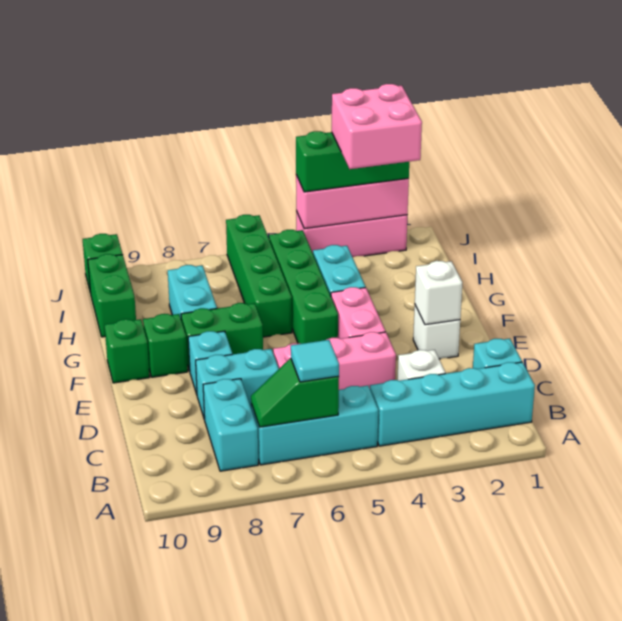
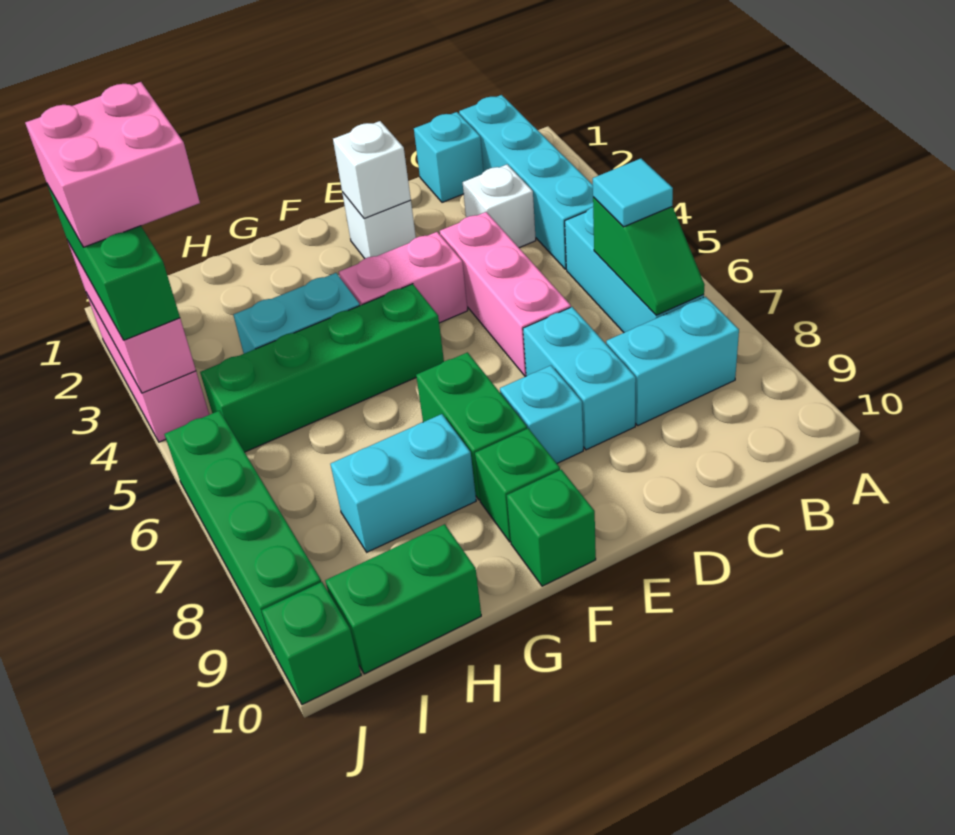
green brick G6:J6 level 1 -> green brick J6:J9 level 1

